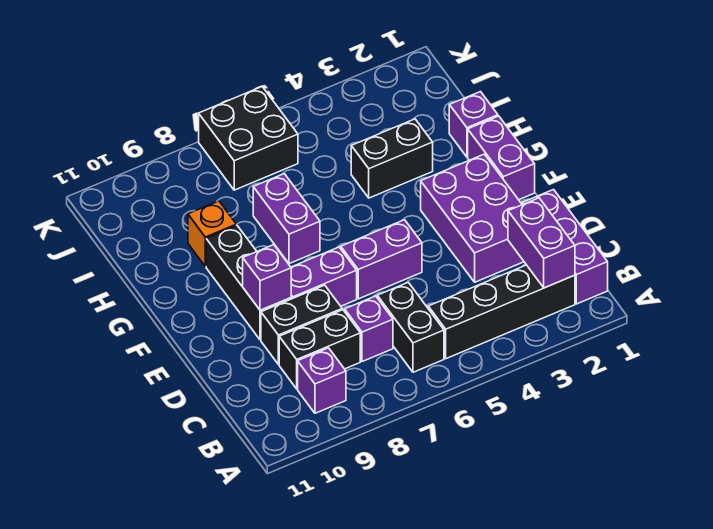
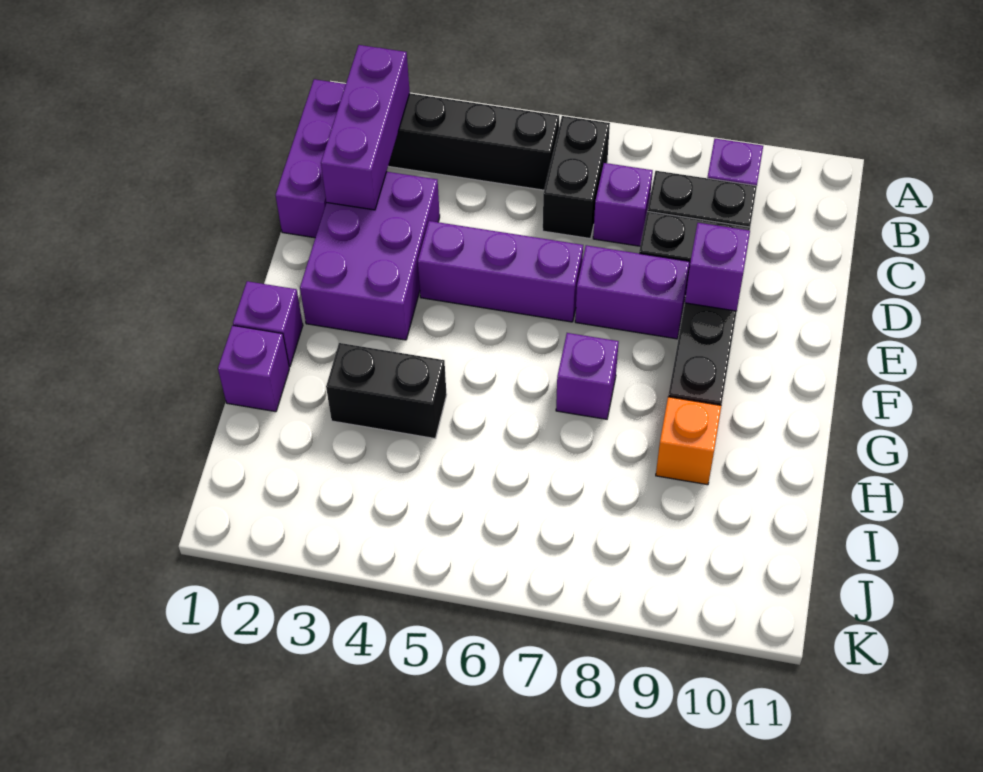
purple brick B2:C2 level 2 -> purple brick B2:D2 level 2
purple brick E5:E6 level 1 -> purple brick E4:E6 level 1
purple brick F1:G1 level 1 -> purple brick G1 level 1
purple brick G7:H7 level 1 -> purple brick G7 level 1
black brick J6:K7 level 1 -> none

